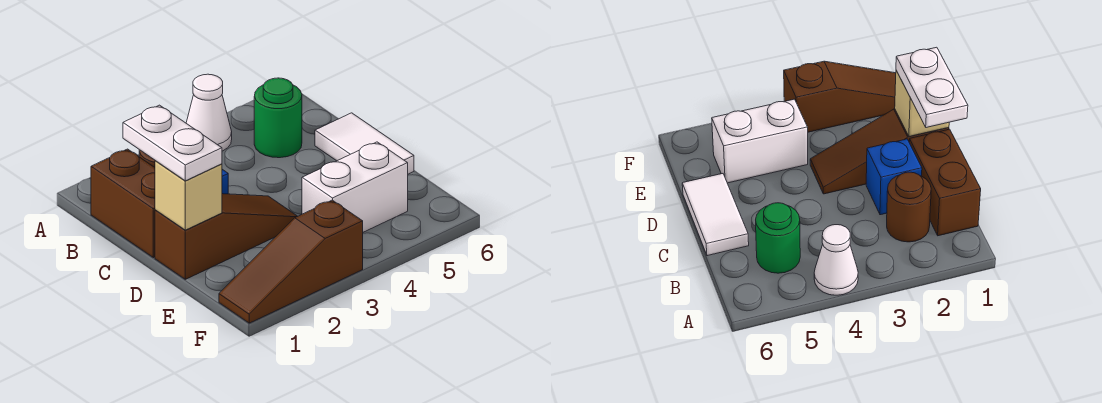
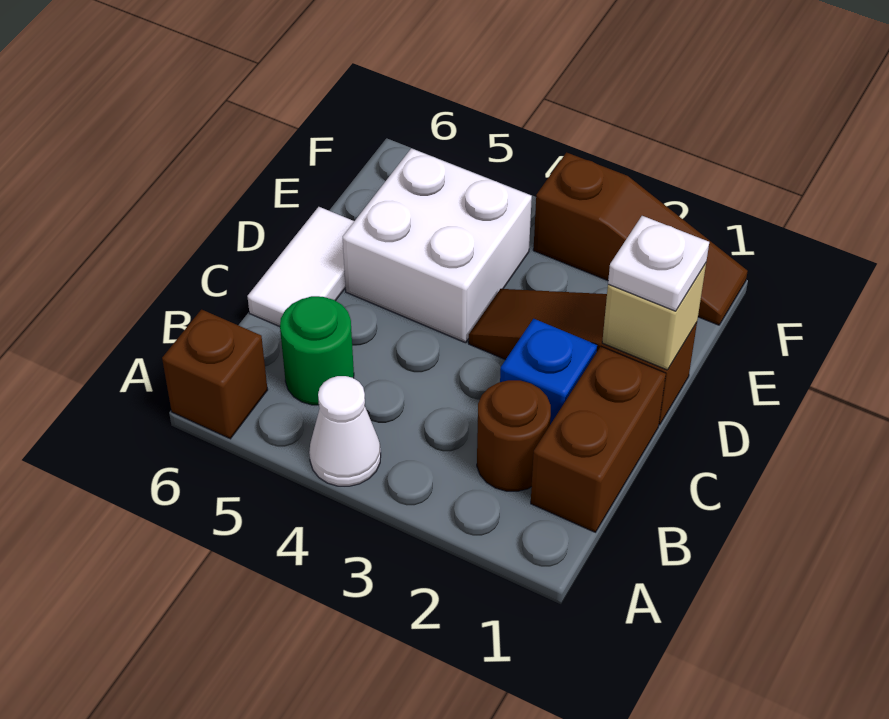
none -> brown brick A6 level 1
white plate C1:D1 level 3 -> white plate D1 level 3
white brick E4:E5 level 1 -> white brick D4:E5 level 1

